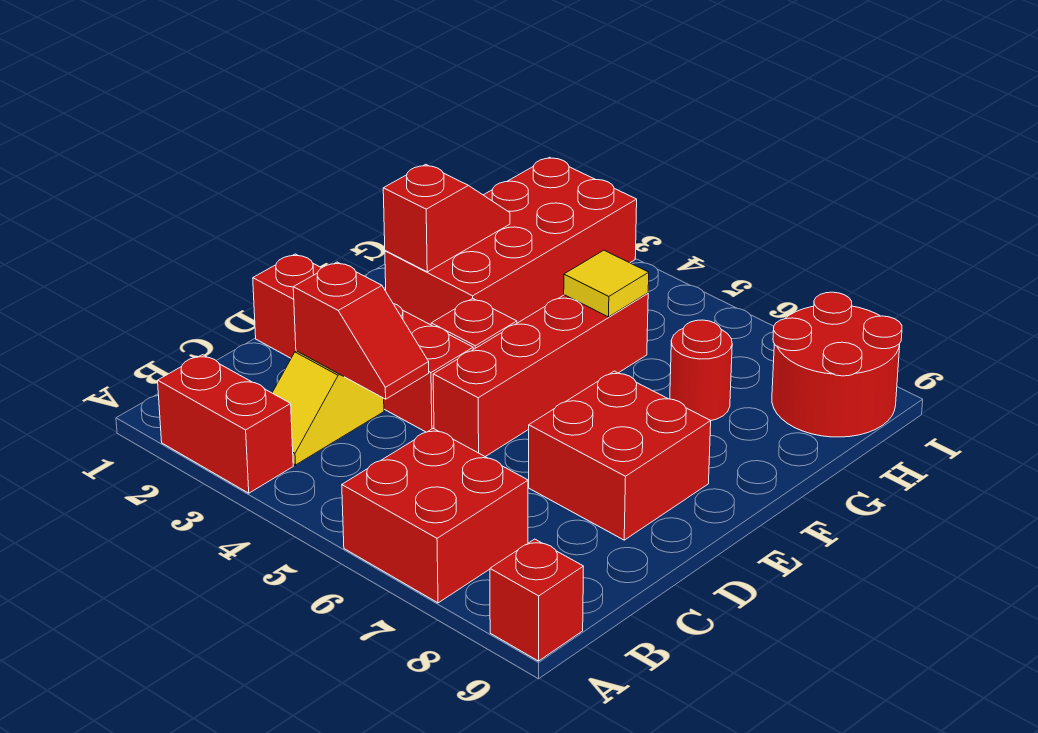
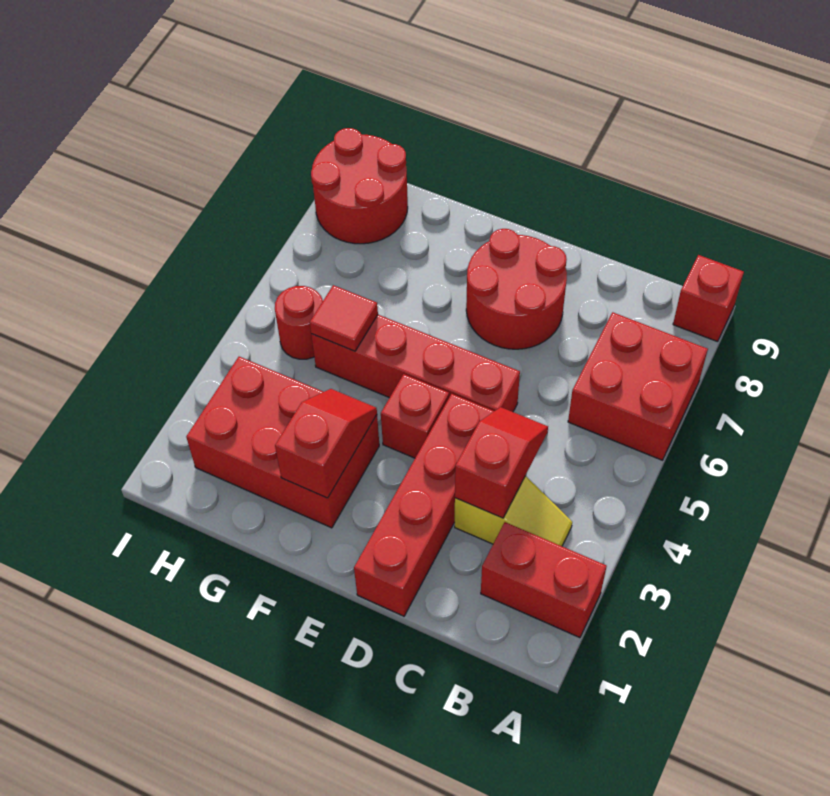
red brick A2:A3 level 1 -> red brick A2:B2 level 1
red brick D7:E8 level 1 -> red round brick D7:E8 level 1
red brick F2:I3 level 1 -> red brick F2:H3 level 1
red slope F2:G2 level 2 top F -> red slope F2:F3 level 2 top 2
yellow tile G5 level 2 -> red tile G5 level 2
red round brick G7 level 1 -> red round brick H5 level 1

